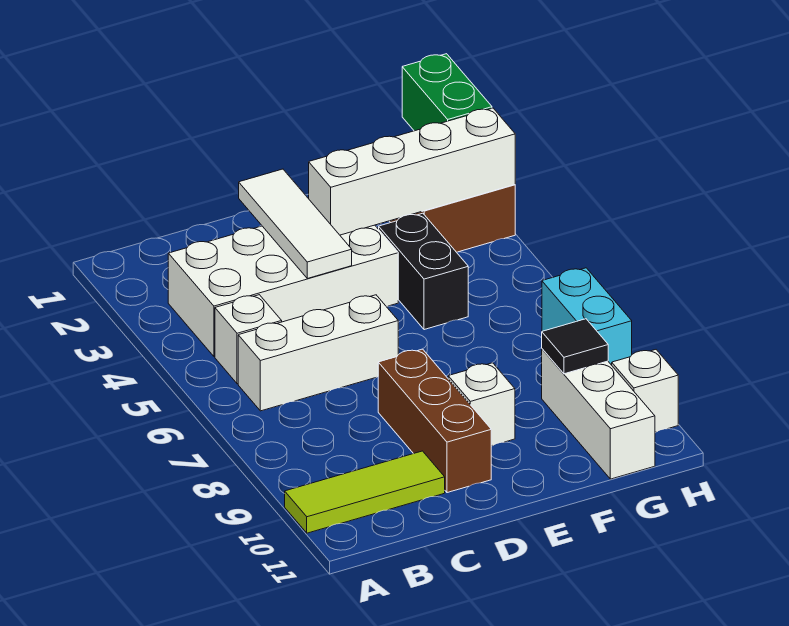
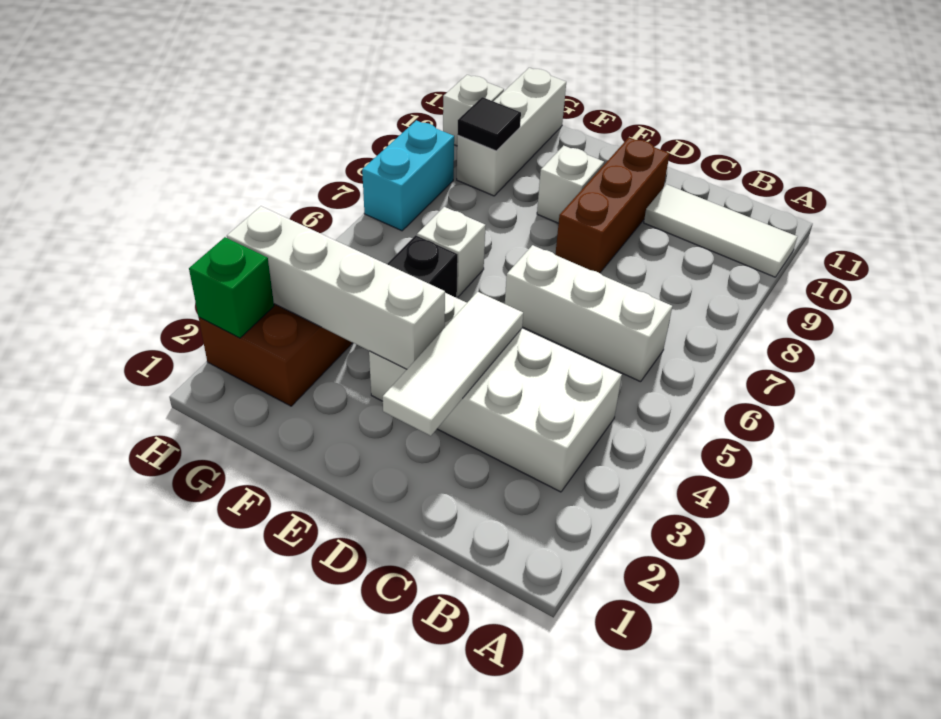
lime tile A10:C10 level 1 -> white tile A10:C10 level 1
white brick B5 level 1 -> white brick F6 level 1
green brick H1:H2 level 2 -> green brick H2 level 2

